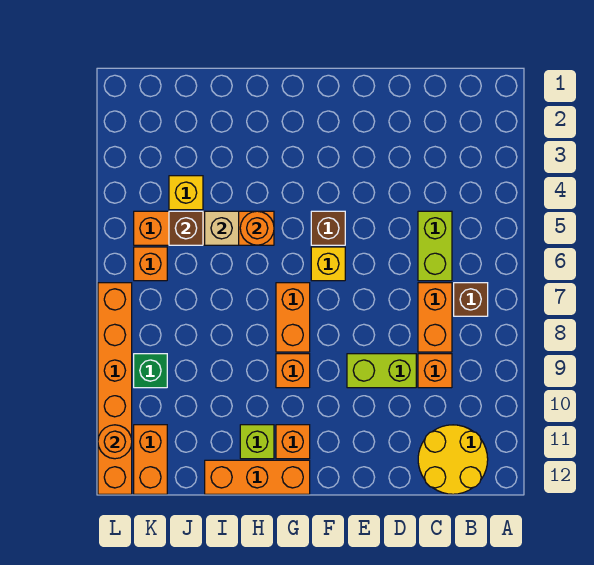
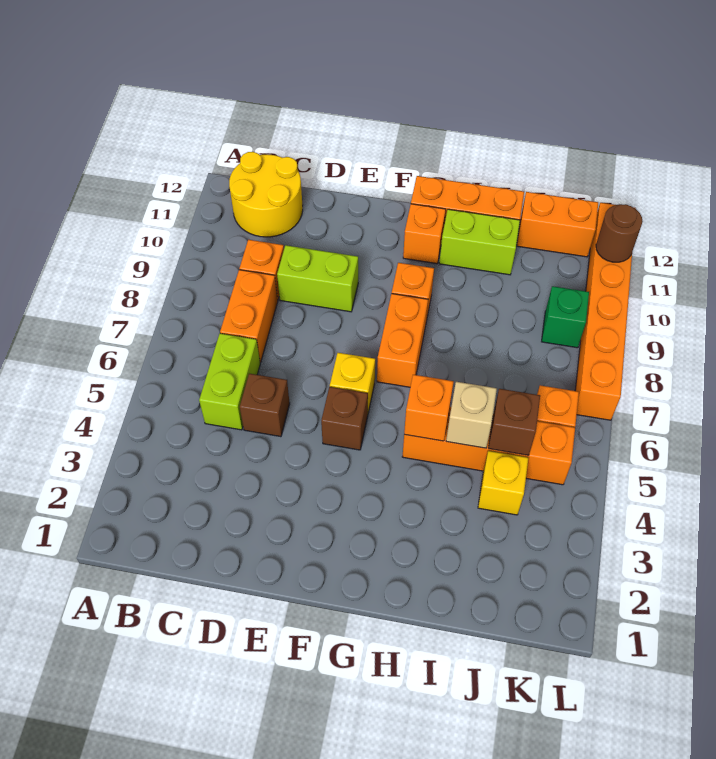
brown brick B7 level 1 -> brown brick D5 level 1
orange round brick H5 level 2 -> orange brick H5 level 2
lime brick H11 level 1 -> lime brick H11:I11 level 1
orange brick K11:K12 level 1 -> orange brick J12:K12 level 1
orange round brick L11 level 2 -> brown round brick L11 level 2

